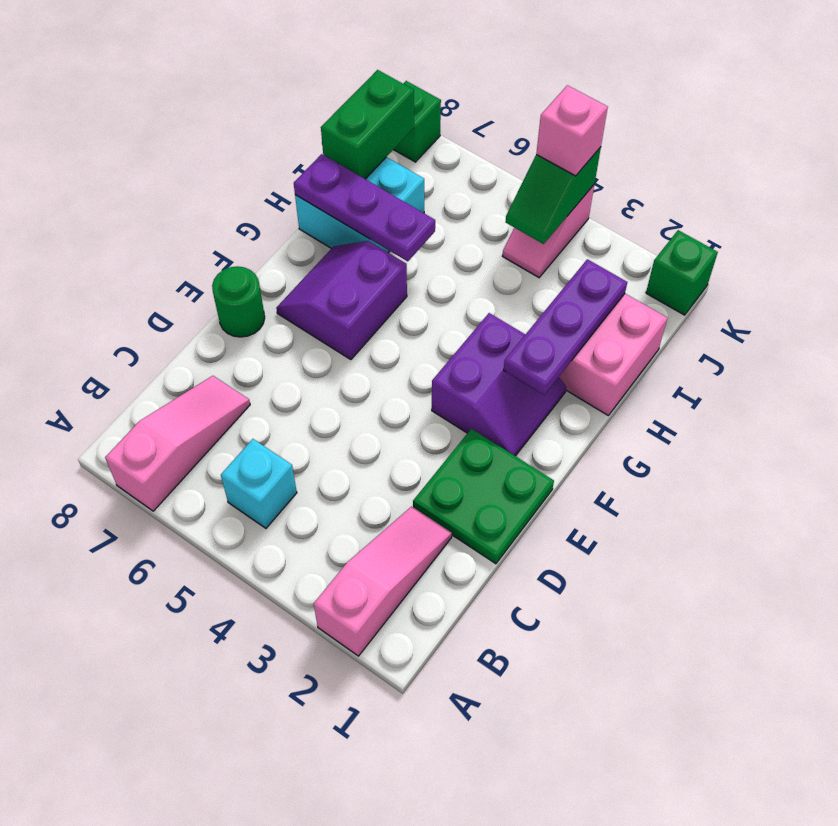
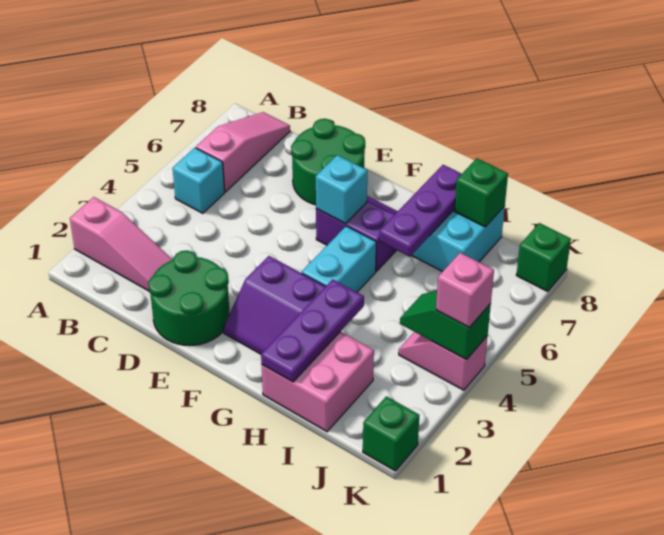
pink slope A7:C7 level 1 top A -> pink slope B6:B8 level 1 top 6
green plate D1:E2 level 1 -> green round brick D1:E2 level 1
green round brick E8 level 1 -> green round brick D7:E8 level 1
none -> cyan brick F6 level 2
purple plate G2:I2 level 2 -> purple plate H1:H3 level 2
none -> cyan brick G4:G5 level 1
green brick I8:J8 level 2 -> green brick I8 level 2

